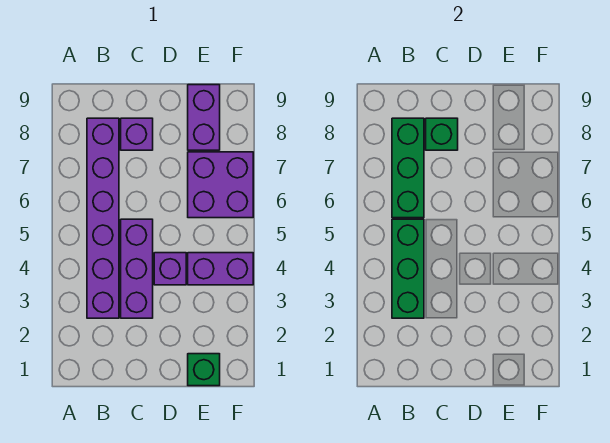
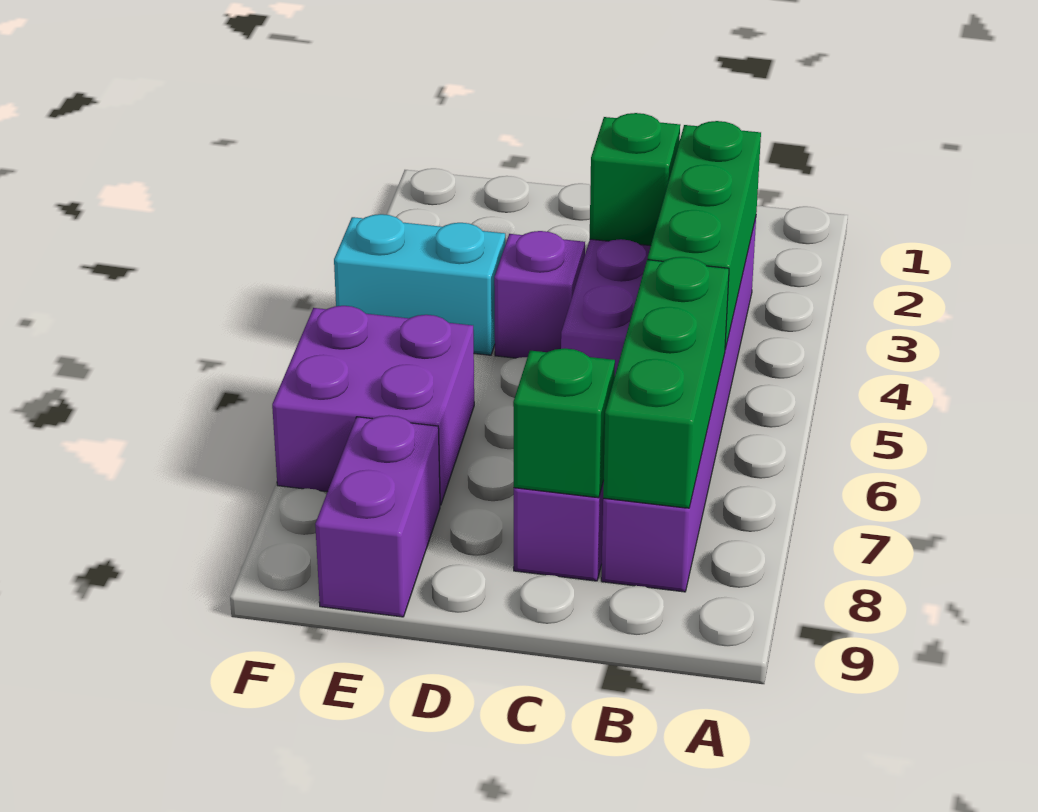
green brick E1 level 1 -> green brick C3 level 2
purple brick E4:F4 level 1 -> cyan brick E4:F4 level 1

